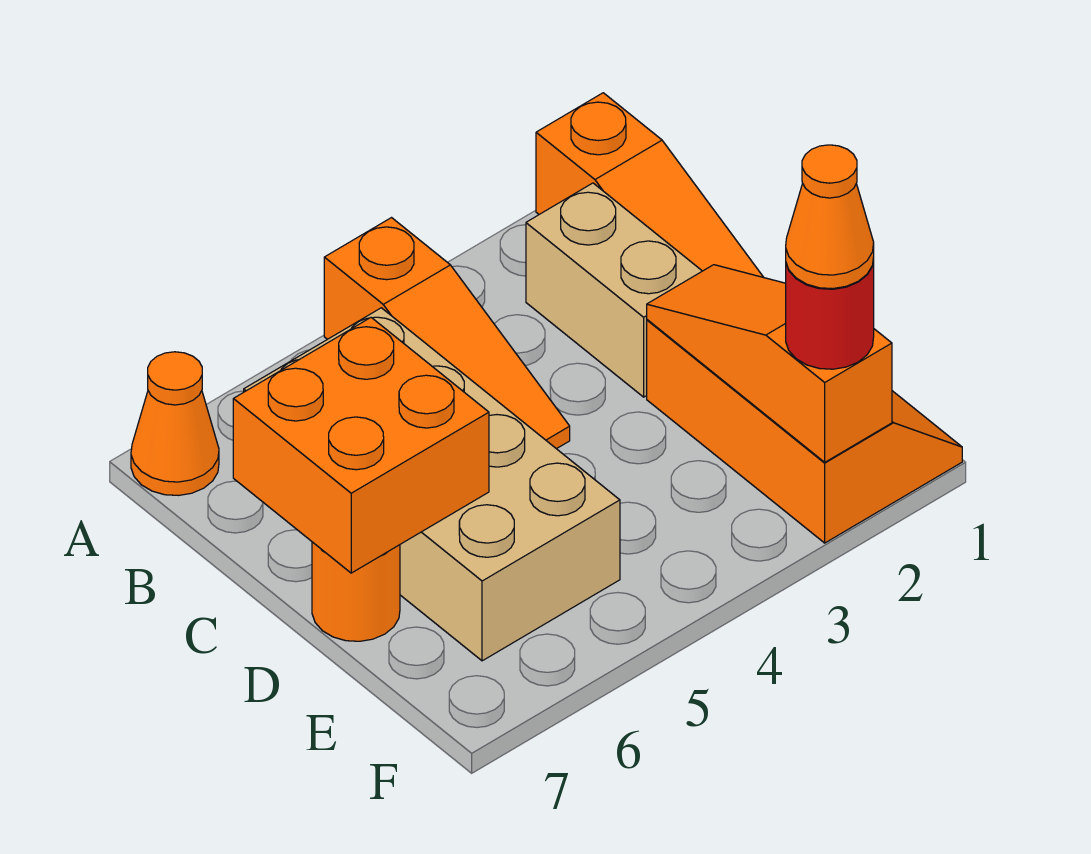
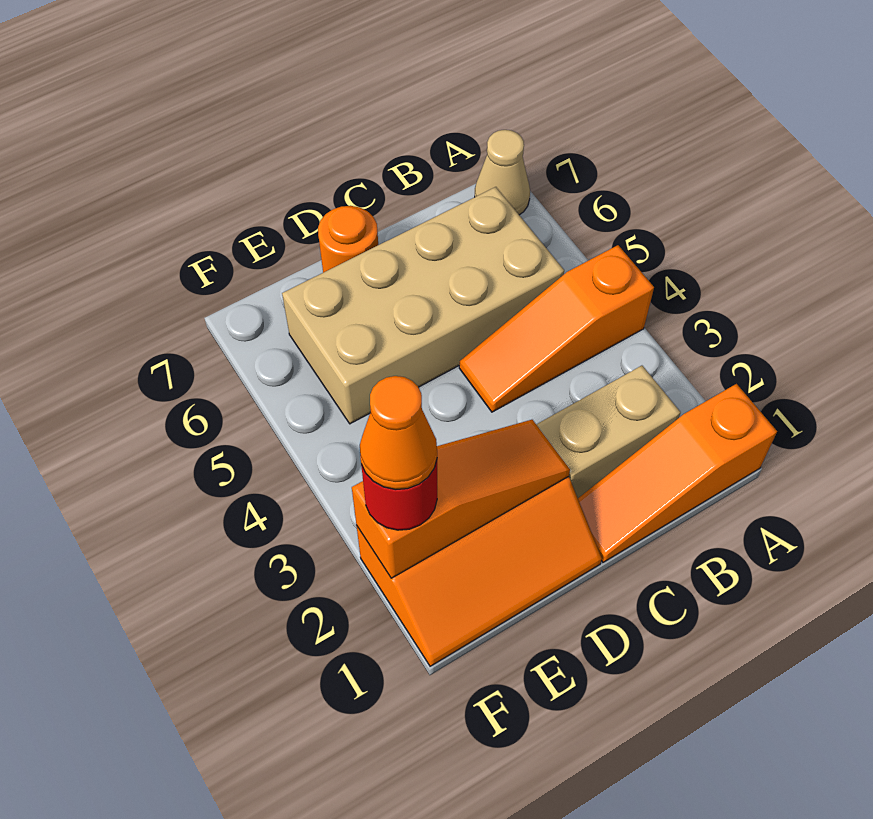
orange cone A7 level 1 -> tan cone A7 level 1
orange brick C6:D7 level 2 -> none

